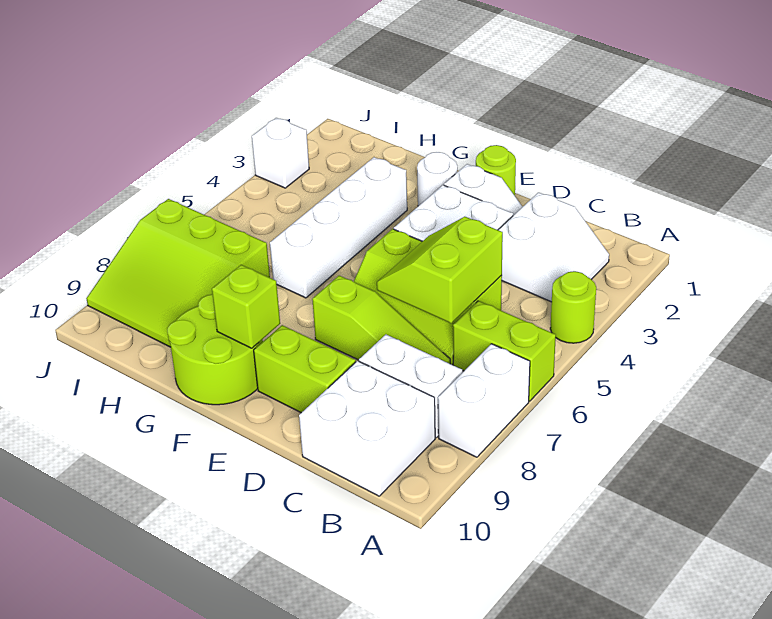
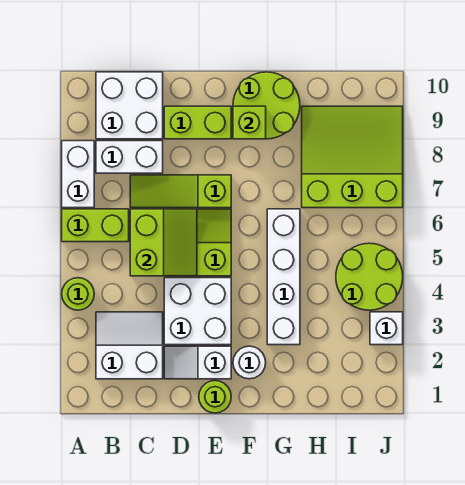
white slope B2:C3 level 1 top C -> white slope B2:C3 level 1 top 2
none -> lime round brick I4:J5 level 1

